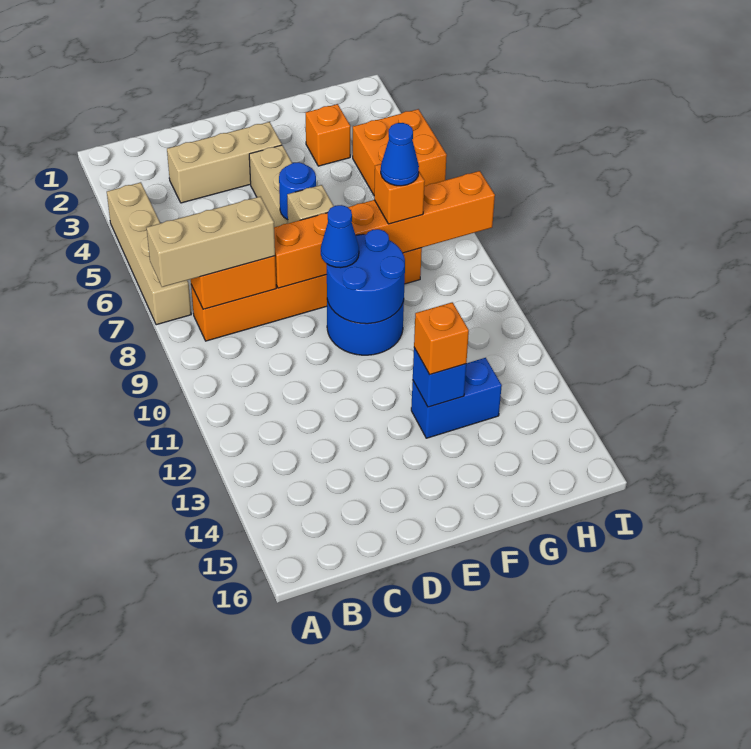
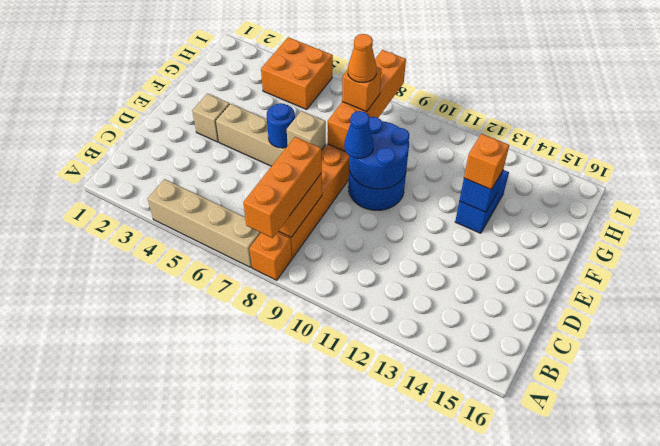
tan brick A8:C8 level 3 -> orange brick A8:C8 level 3
tan brick C3:E3 level 1 -> tan brick E3 level 1
orange brick D8:I8 level 2 -> orange brick F8:I8 level 2
orange brick G3 level 1 -> orange brick A8 level 1
blue cone G8 level 4 -> orange cone G8 level 4

